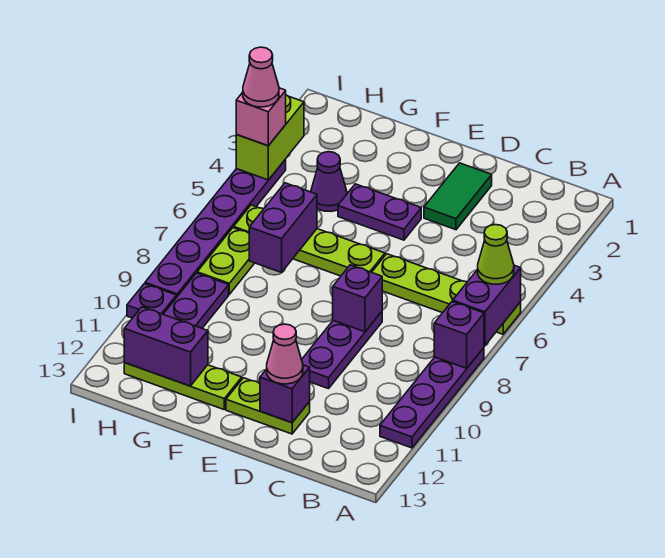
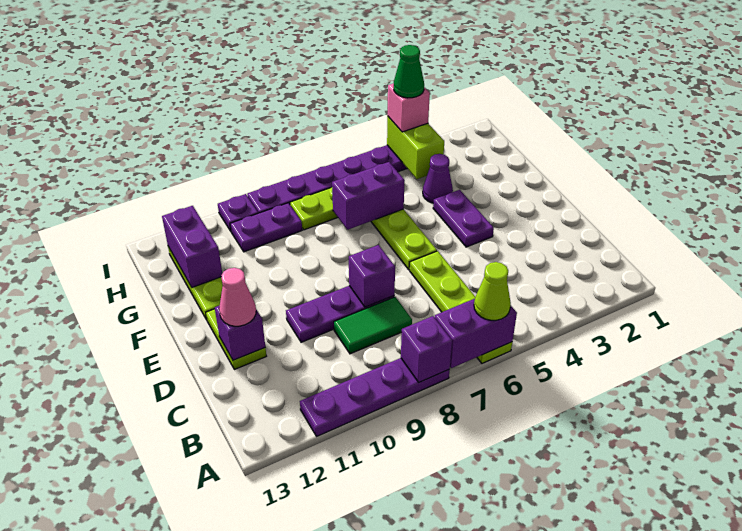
green tile D2:D3 level 1 -> green tile C8:C9 level 1
lime brick I3:I4 level 2 -> lime brick H4:I4 level 2
pink cone I4 level 4 -> green cone I4 level 4

